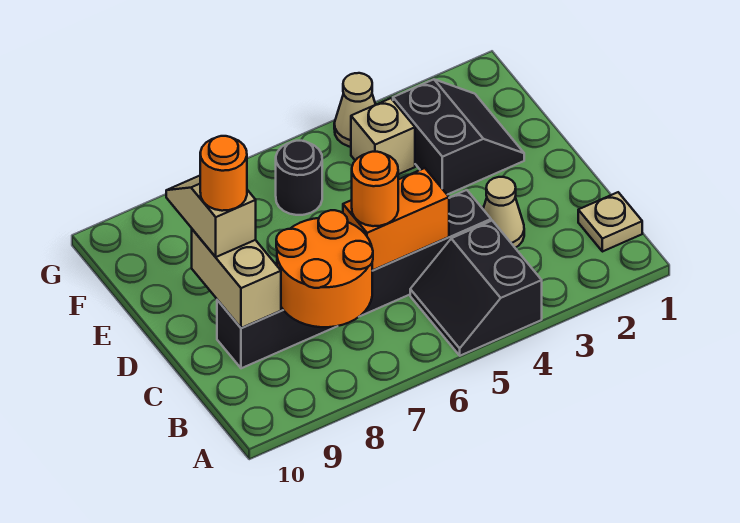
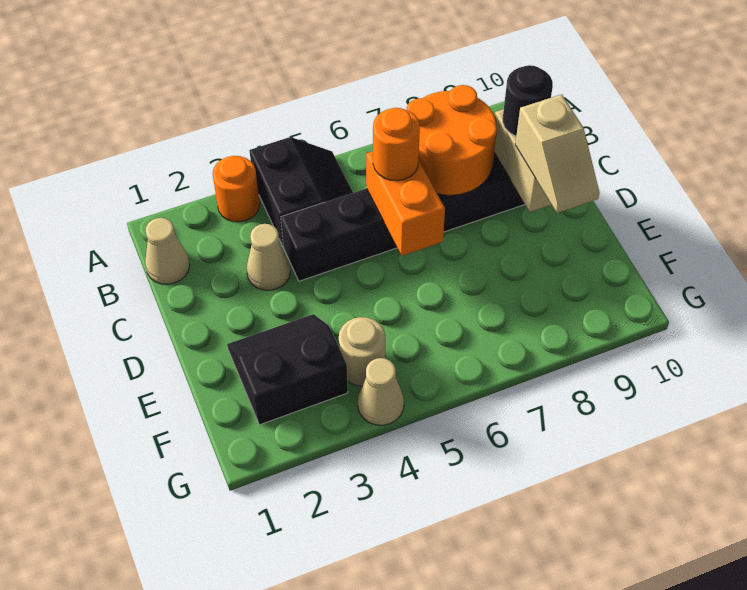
tan plate B1 level 1 -> tan cone B1 level 1
orange brick C5:C6 level 2 -> orange brick C6:D6 level 2
orange round brick D9 level 4 -> orange round brick A3 level 1
black slope E2:F3 level 1 top 3 -> black slope E2:F3 level 1 top F
tan brick F4 level 1 -> tan round brick F4 level 1
black round brick F6 level 1 -> black round brick C9 level 3

